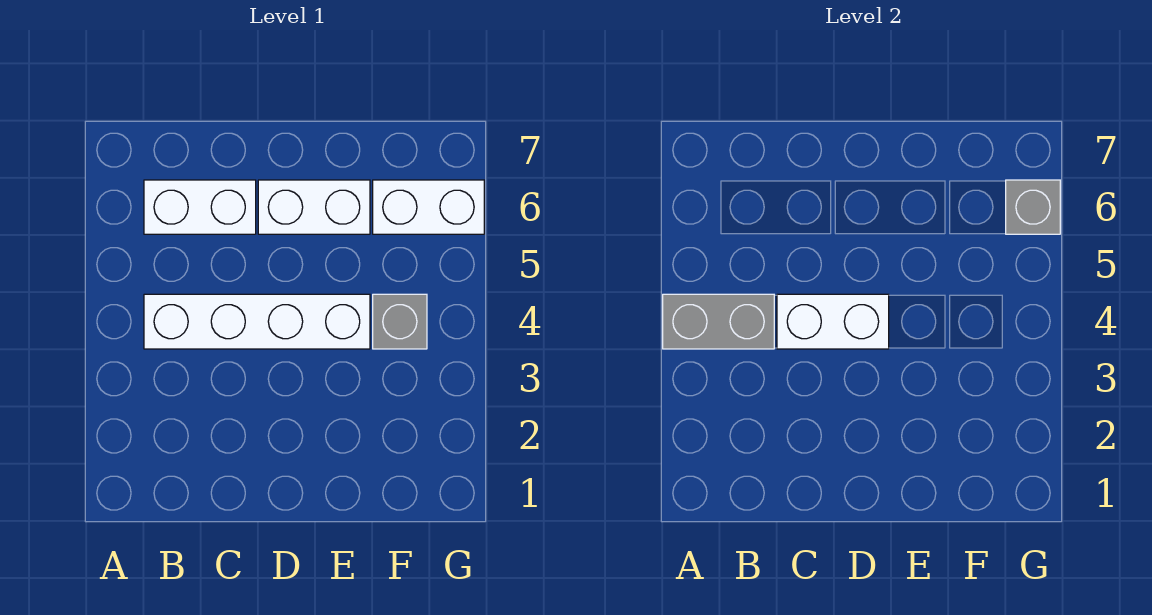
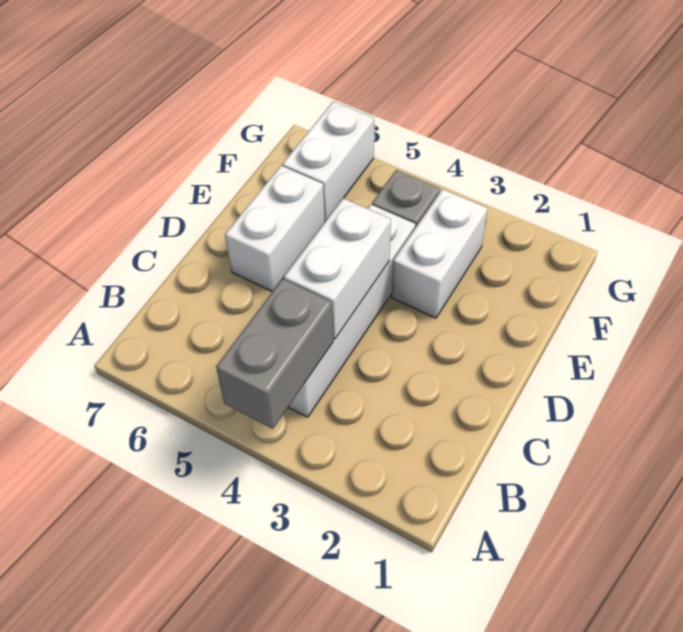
white brick B6:C6 level 1 -> white brick E3:F3 level 1
grey brick G6 level 2 -> none

